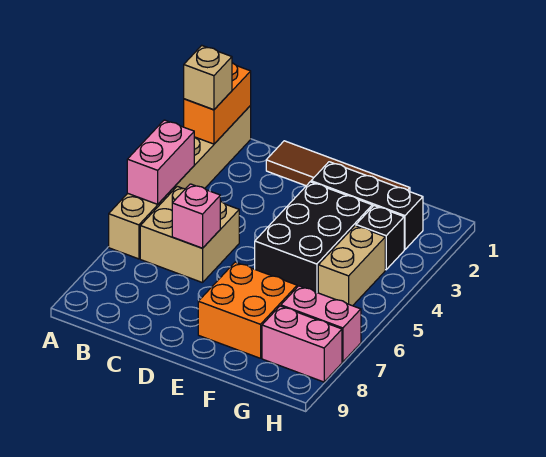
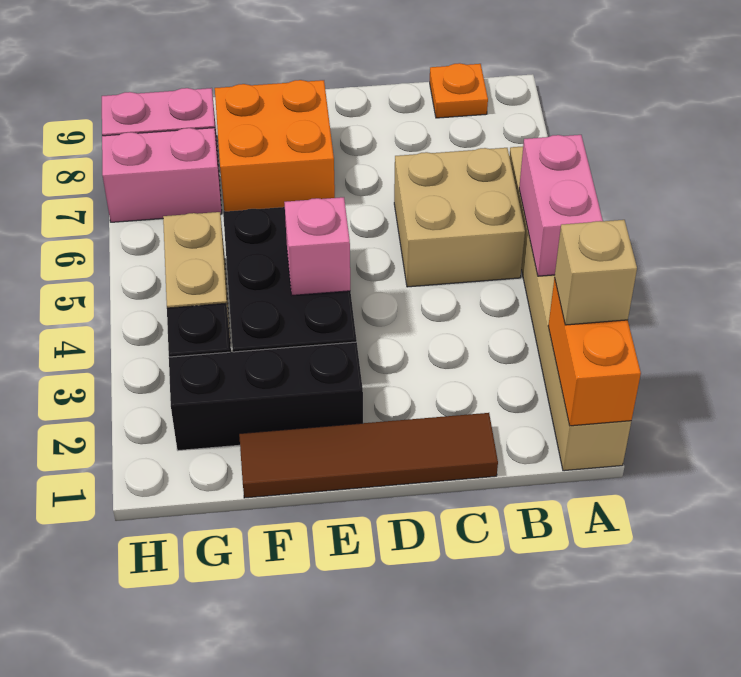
none -> orange plate B9 level 1
pink brick C6 level 2 -> pink brick E4 level 2

